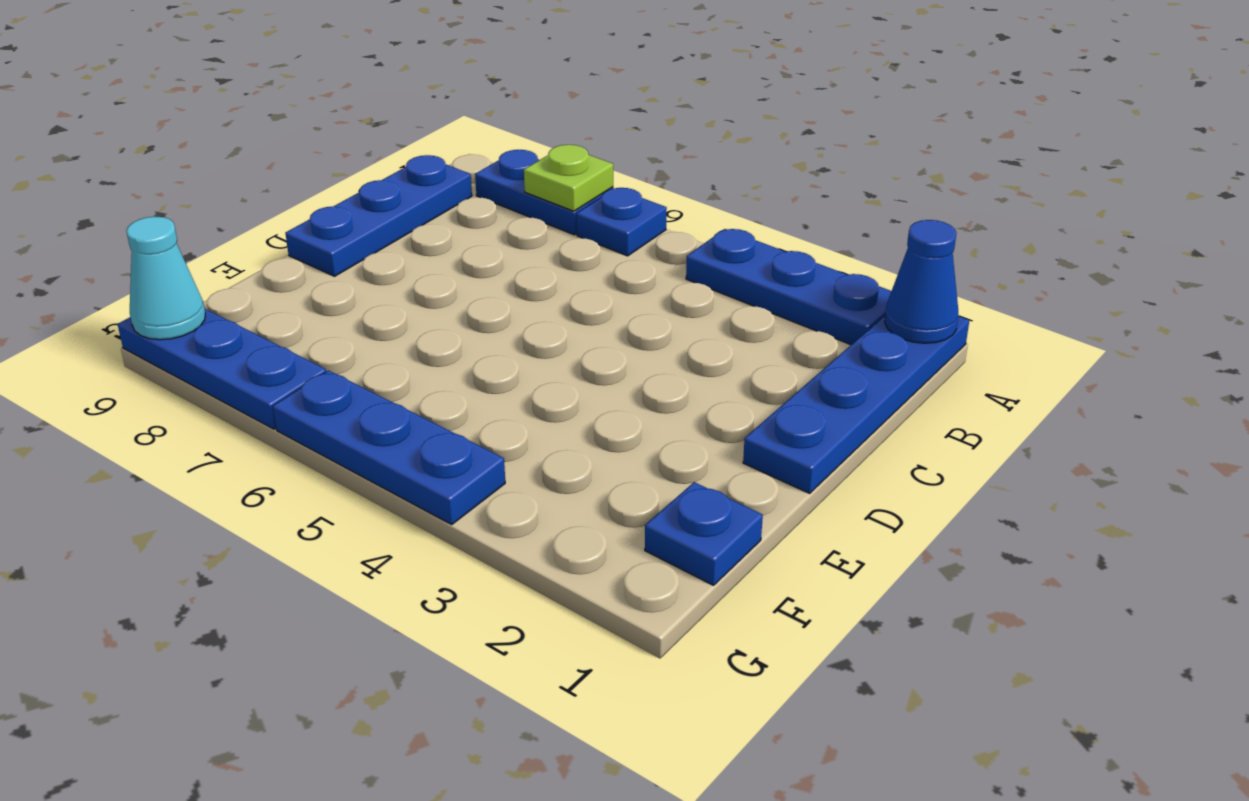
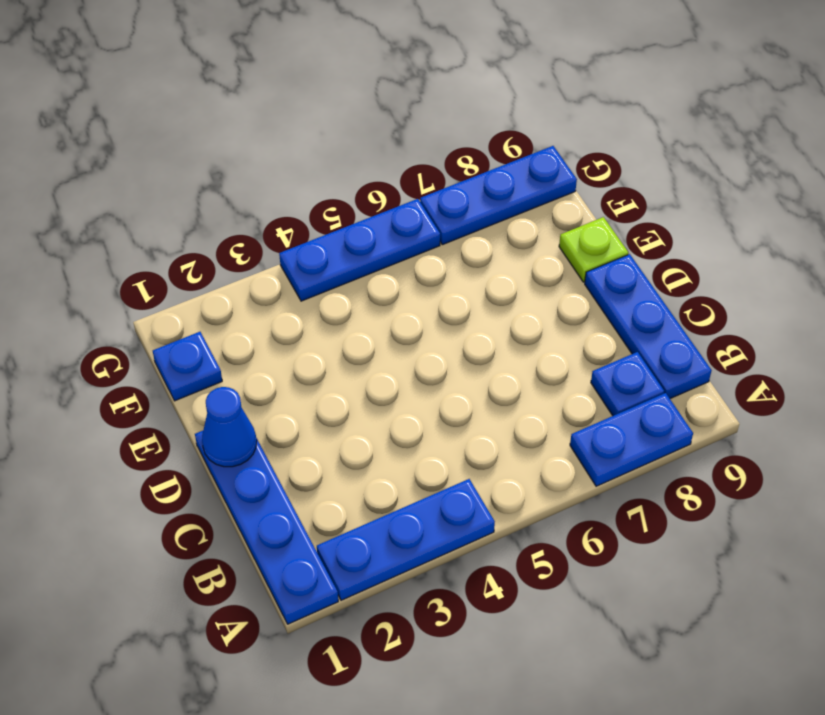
blue cone A1 level 2 -> blue cone D1 level 2
blue plate A6 level 1 -> blue plate B8 level 1
lime plate A7 level 2 -> lime plate E9 level 1
cyan cone G9 level 2 -> none

